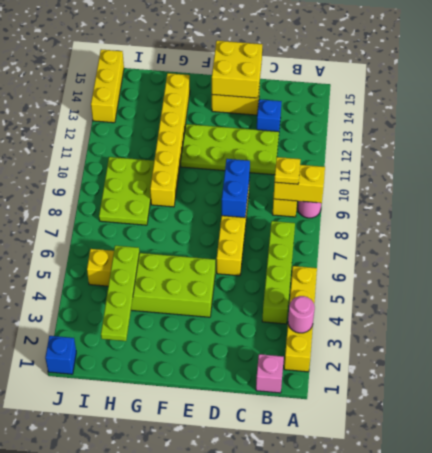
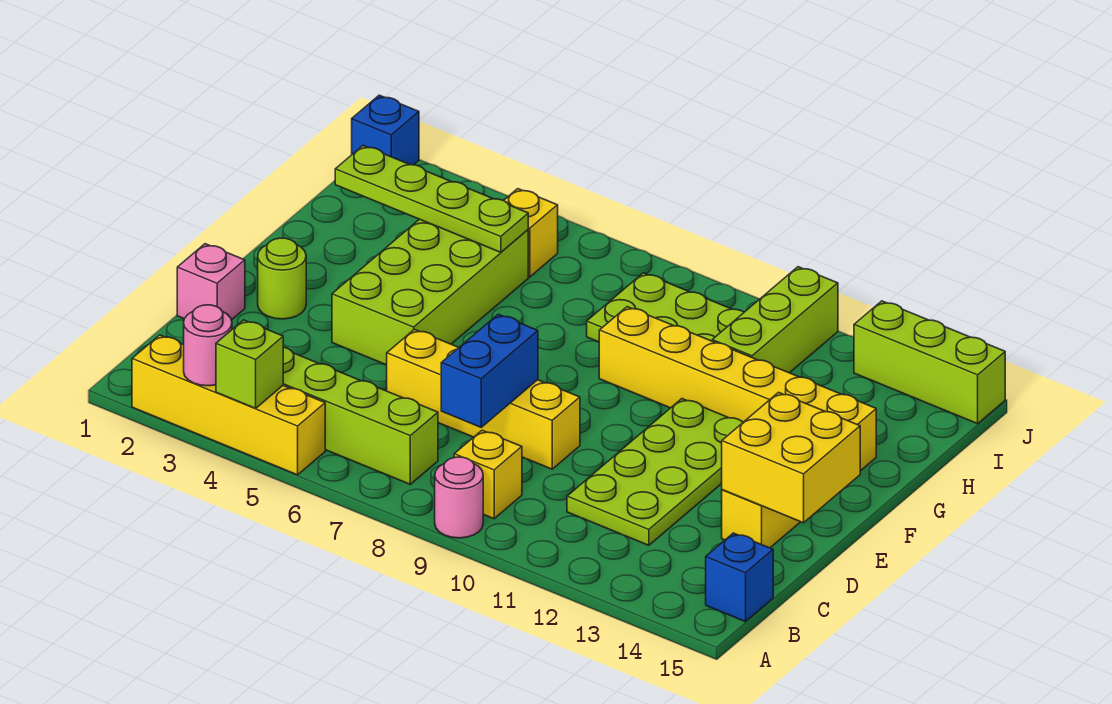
none -> lime brick A4 level 2
yellow brick A9:B9 level 2 -> none
pink brick B1 level 1 -> pink brick D1 level 1
yellow plate B9 level 3 -> none
blue brick C13 level 1 -> blue brick B15 level 1
blue brick D8:D9 level 2 -> blue brick C8:D8 level 2
none -> lime round brick E2 level 1
none -> lime brick H11:J11 level 1
yellow brick J13:J15 level 1 -> lime brick J13:J15 level 1

